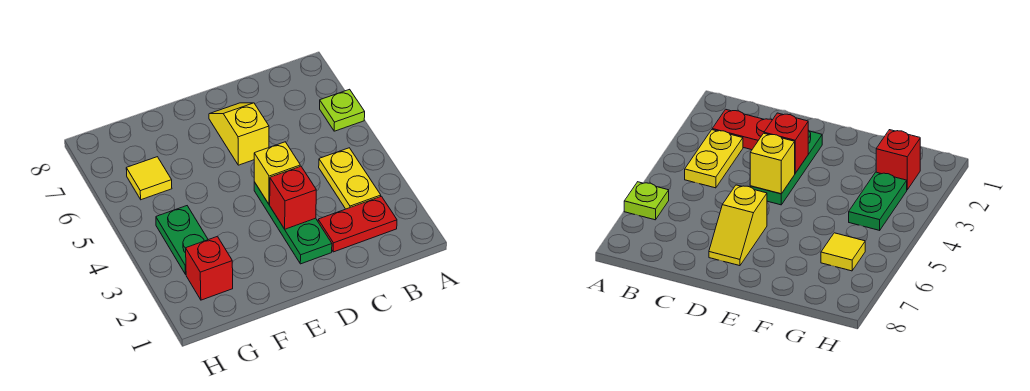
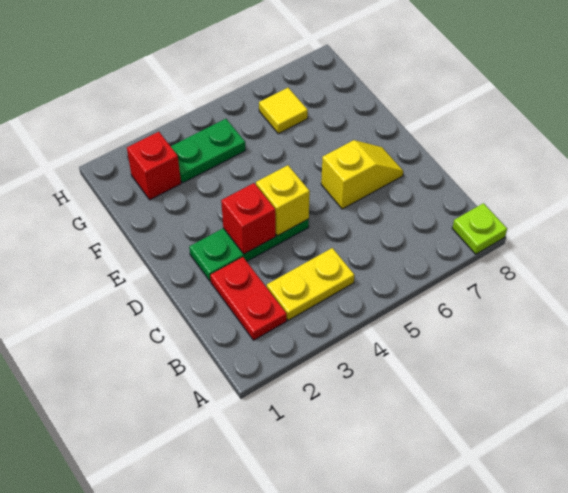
lime plate A6 level 1 -> lime plate A8 level 1

